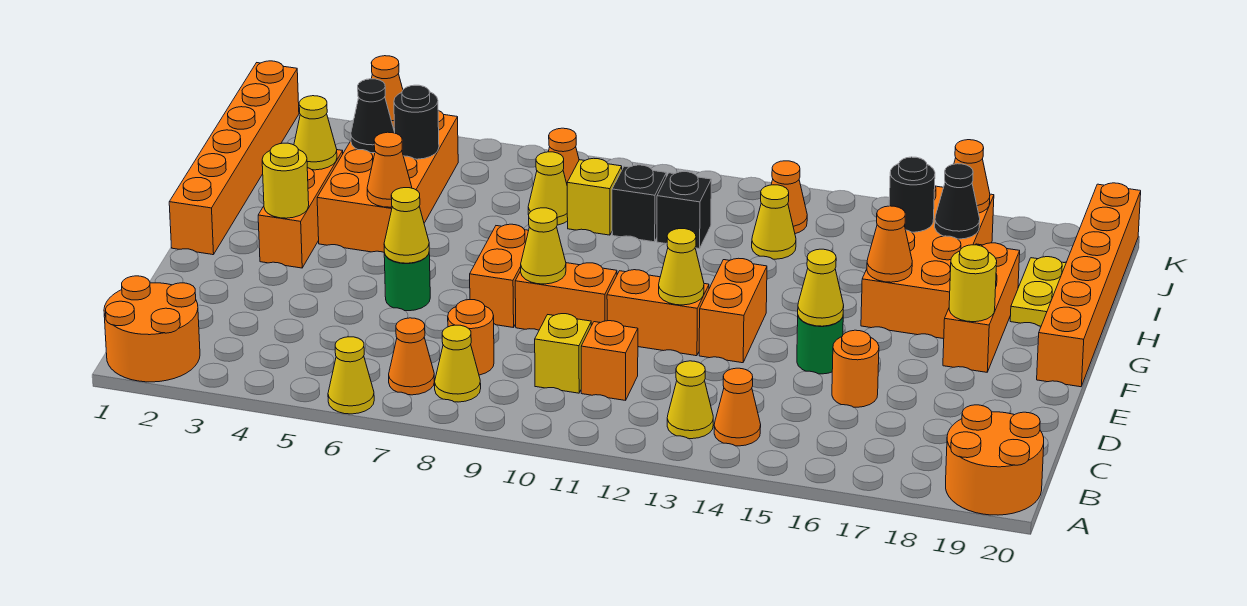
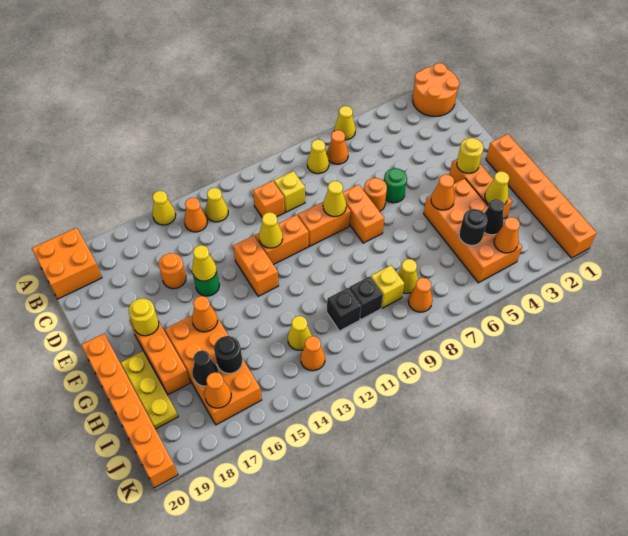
orange round brick A19:B20 level 1 -> orange brick A19:B20 level 1
orange round brick C8 level 1 -> orange round brick E7 level 1
yellow cone E6 level 2 -> yellow cone A15 level 1
yellow plate H19:I19 level 1 -> yellow plate G19:I19 level 1

